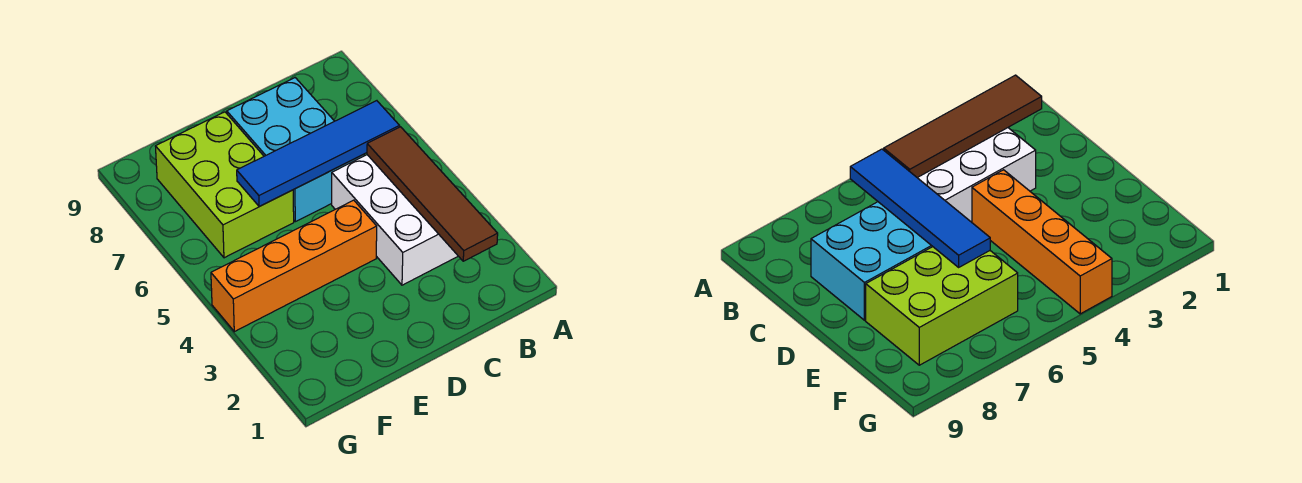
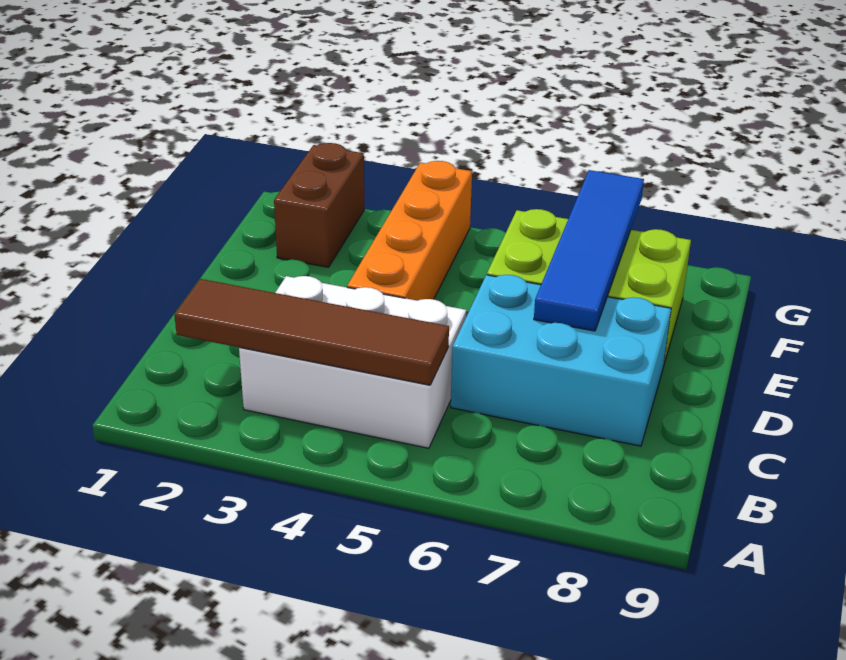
blue tile B6:E6 level 2 -> blue tile D7:G7 level 2
none -> brown brick F2:G2 level 1

